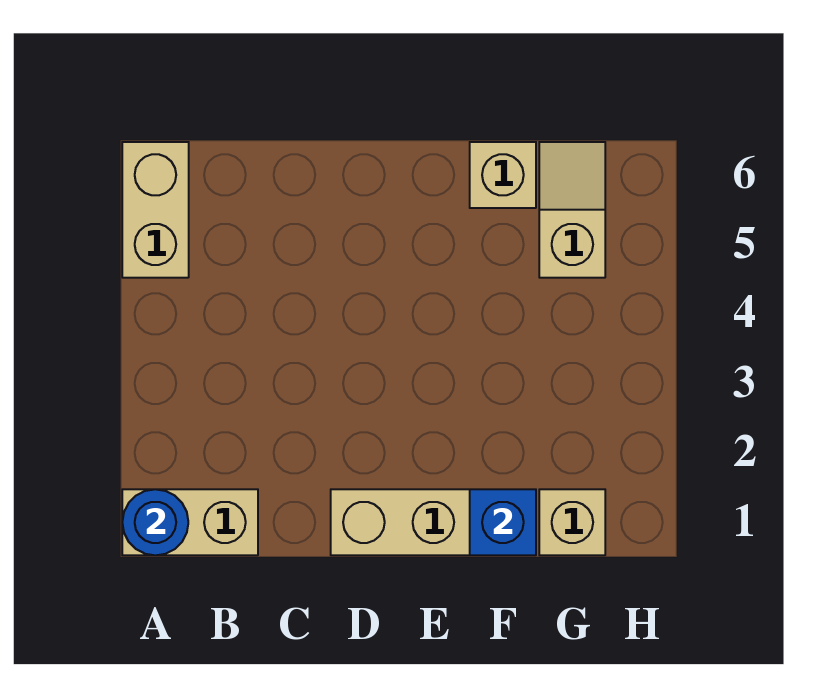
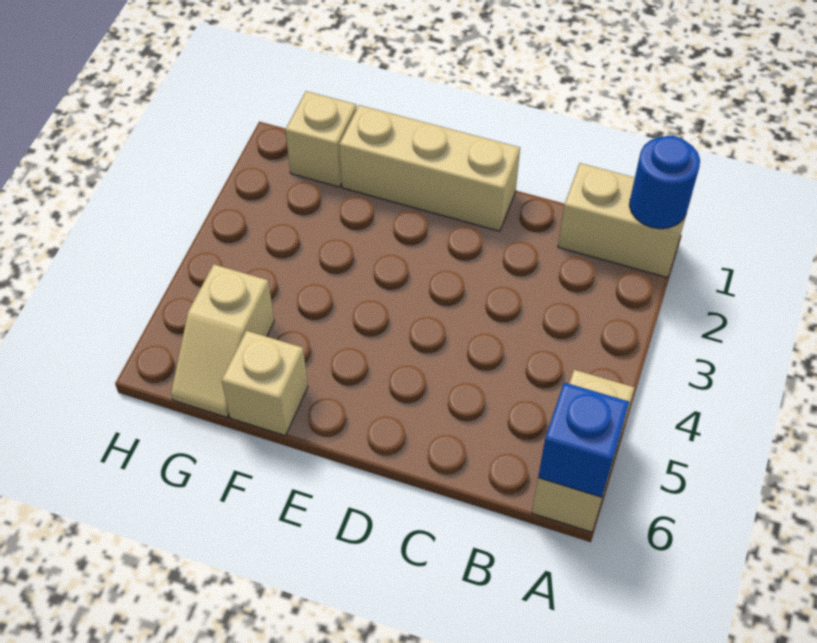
blue brick F1 level 2 -> blue brick A6 level 2

